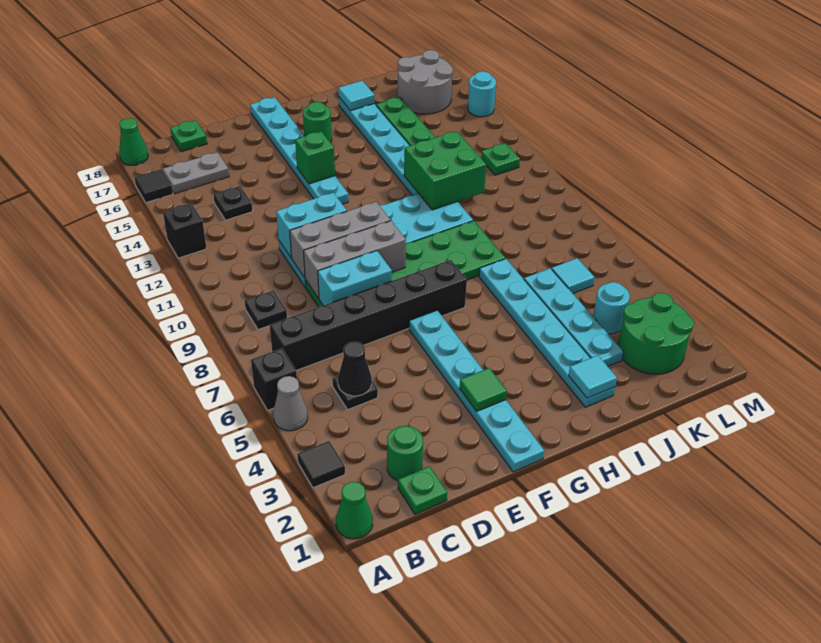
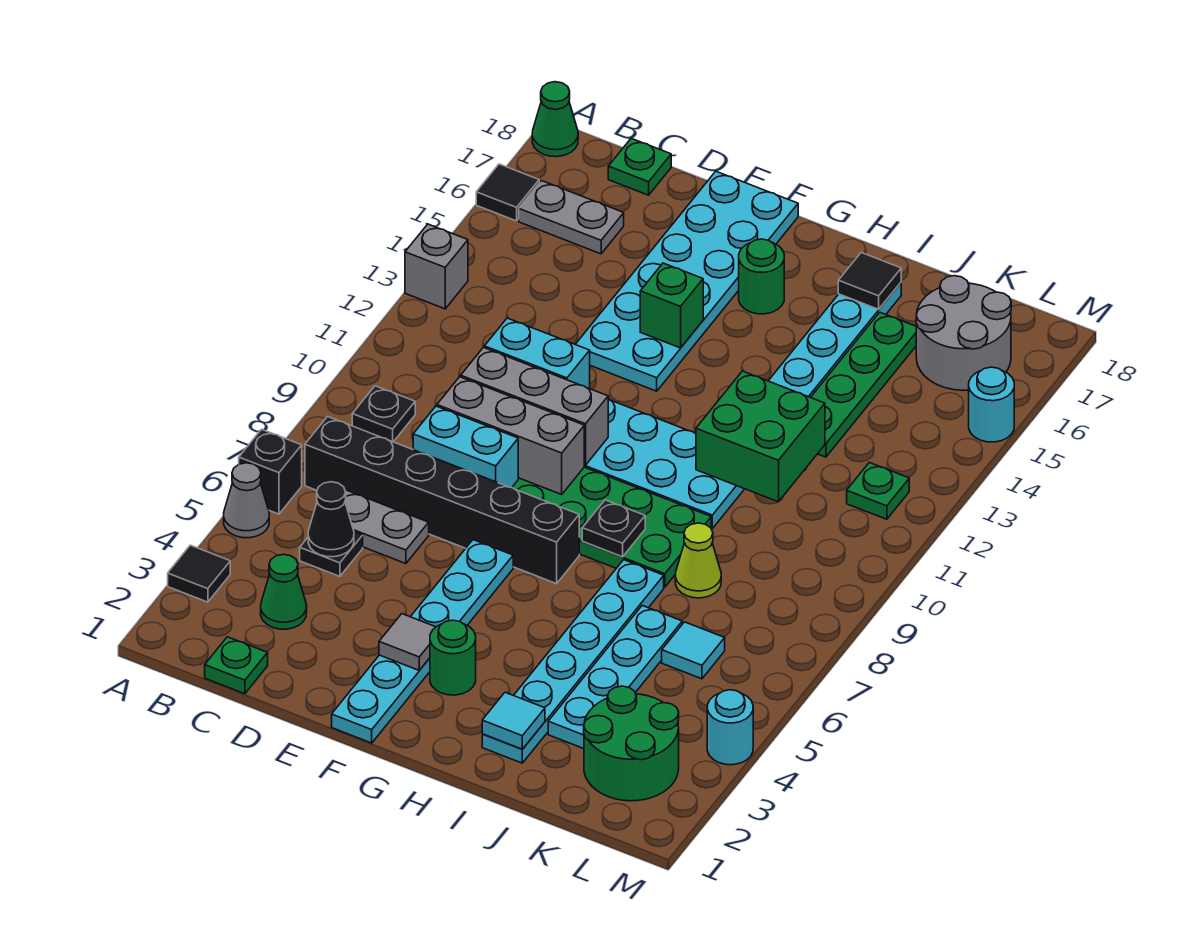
green cone A1 level 1 -> green cone C3 level 1
black brick A13 level 1 -> grey brick A13 level 1
green round brick C2 level 1 -> green round brick G3 level 1
none -> grey plate C6:D6 level 1
black plate C14 level 1 -> black plate H8 level 2
green tile F3 level 2 -> grey tile F3 level 2
cyan plate F13:F18 level 1 -> cyan plate E13:F18 level 1
cyan tile I17 level 2 -> black tile I17 level 2
none -> lime cone J8 level 1
cyan round brick K4 level 1 -> cyan round brick M4 level 1

